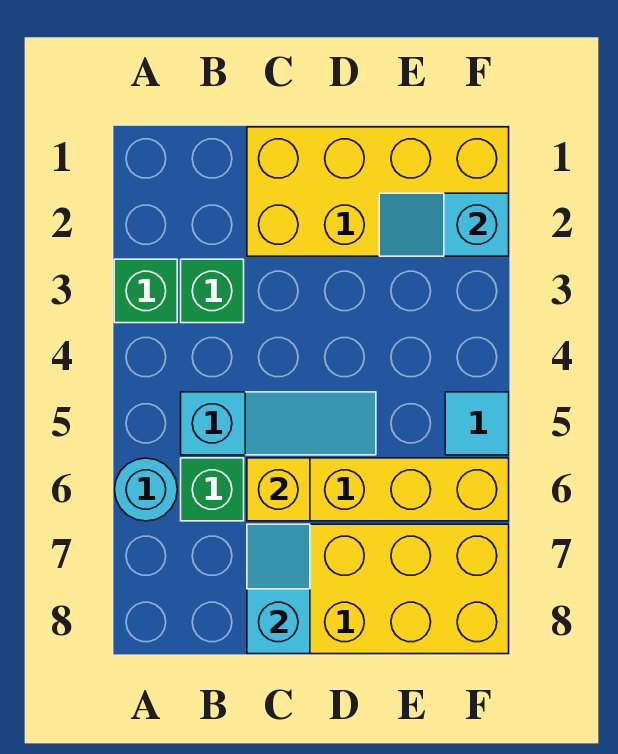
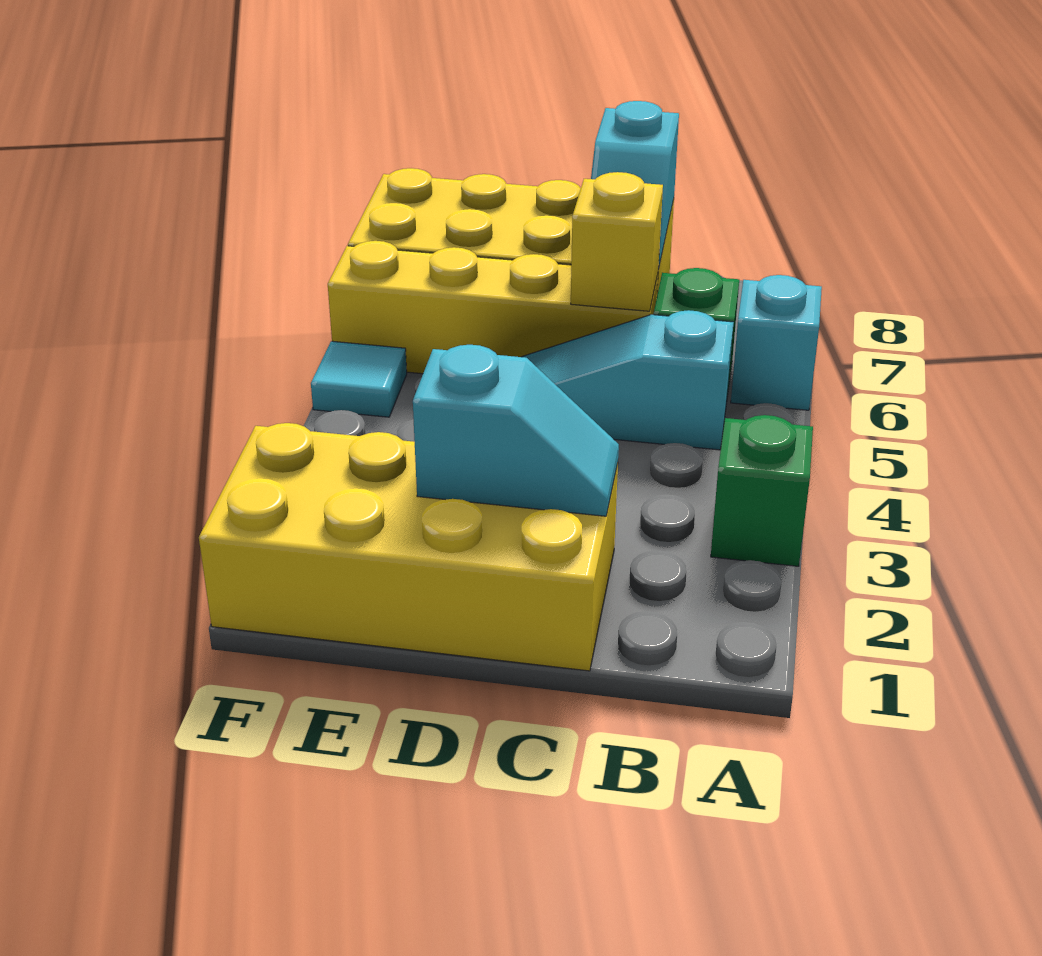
cyan round brick A6 level 1 -> cyan brick A6 level 1
green brick B3 level 1 -> none
cyan slope E2:F2 level 2 top F -> cyan slope C2:D2 level 2 top D

